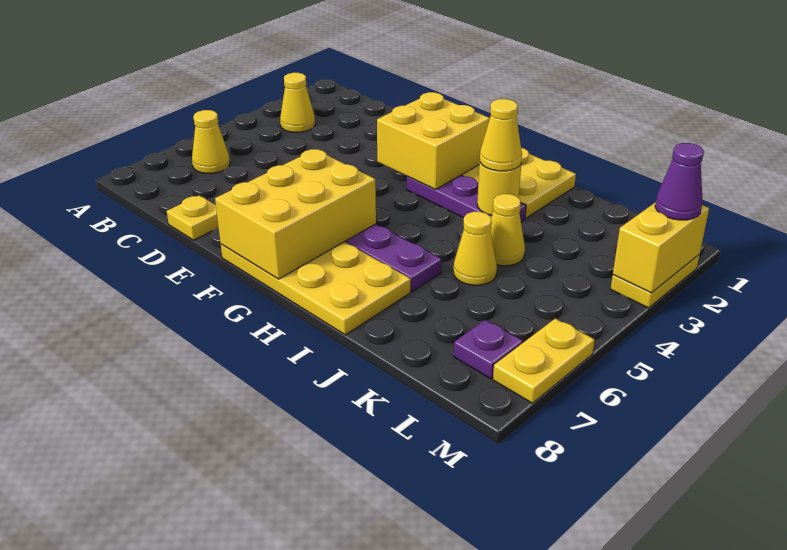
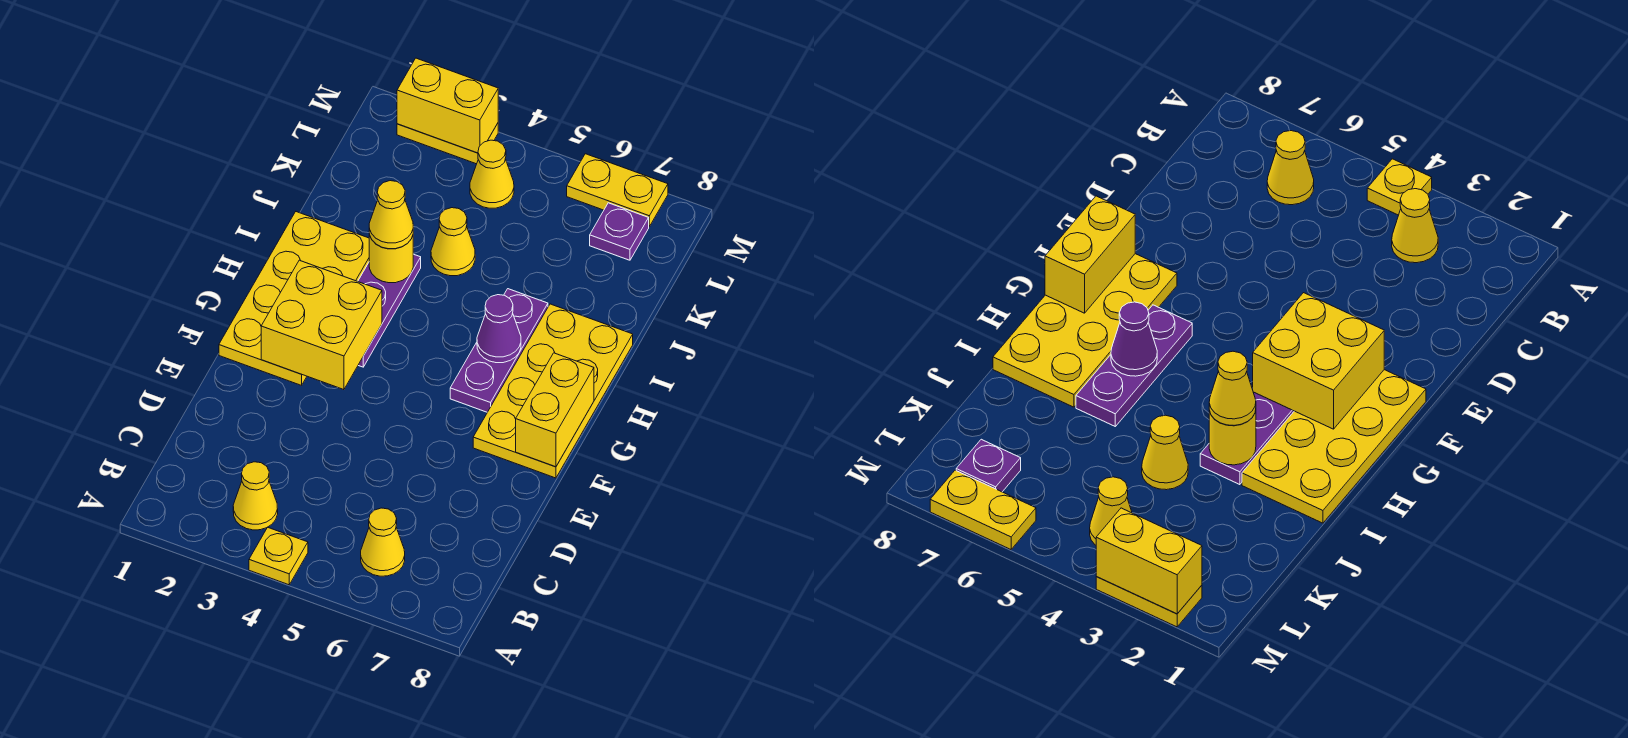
yellow plate D8 level 1 -> yellow plate A4 level 1
yellow brick F6:G8 level 2 -> yellow brick F8:G8 level 2
yellow cone J5 level 1 -> yellow cone L4 level 1
purple cone M2 level 3 -> purple cone H6 level 2

